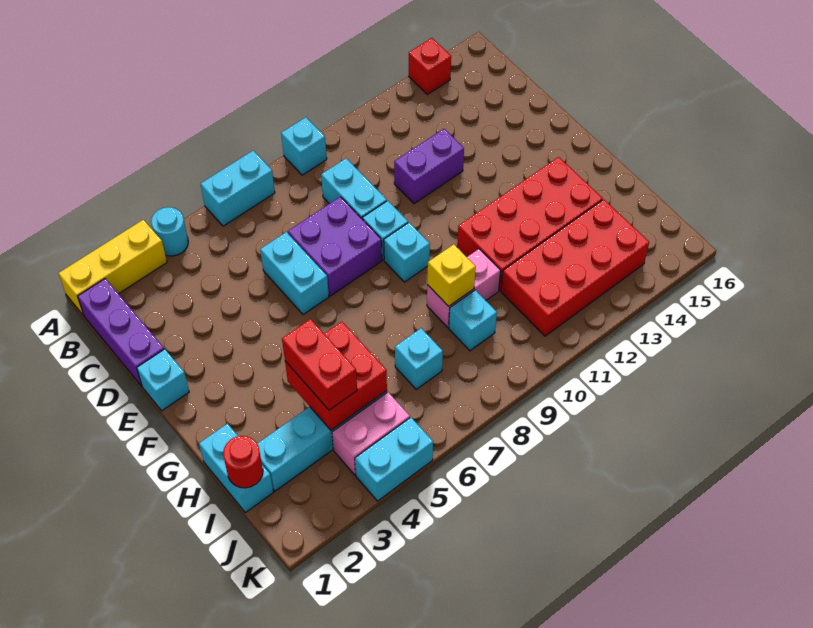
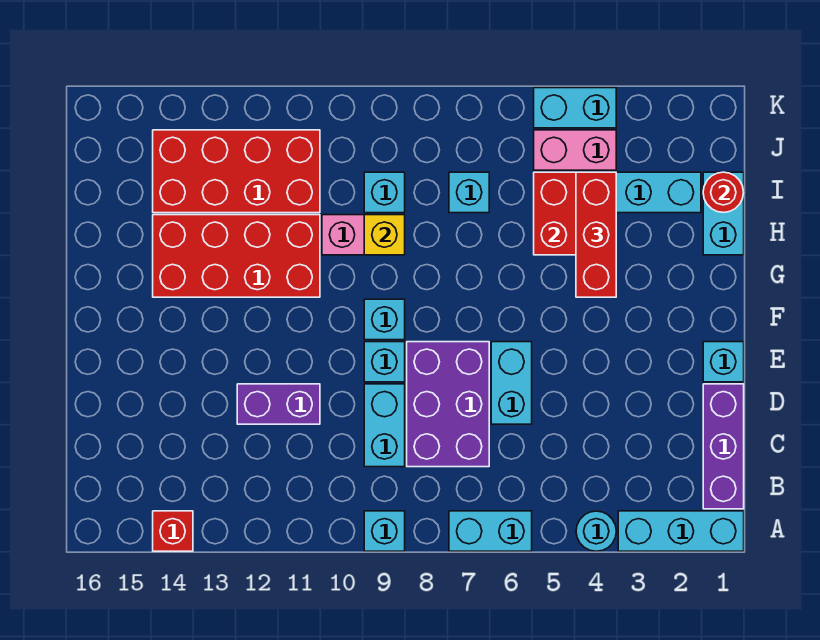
yellow brick A1:A3 level 1 -> cyan brick A1:A3 level 1
purple brick D7:E8 level 1 -> purple brick C7:E8 level 1
red brick H4:I4 level 3 -> red brick G4:I4 level 3

